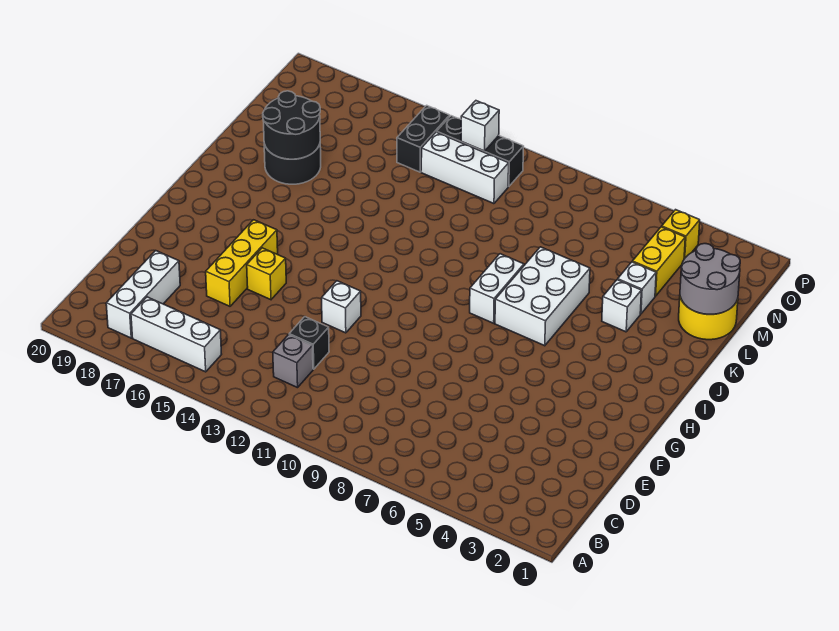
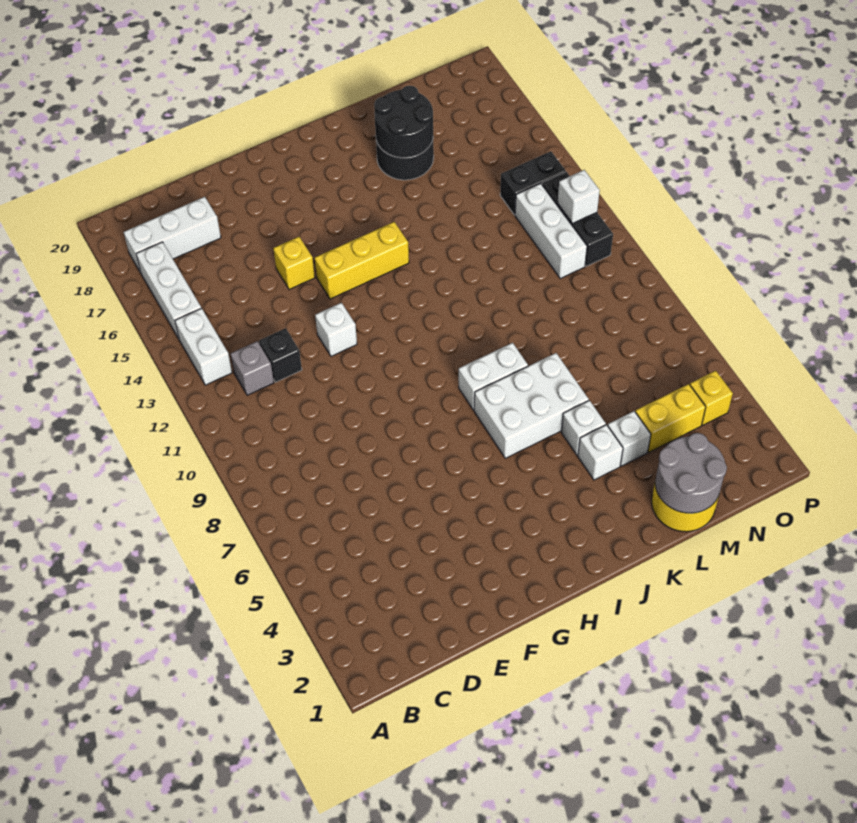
none -> white brick B13:B14 level 1
yellow brick E16:G16 level 1 -> yellow brick G14:I14 level 1
none -> white brick K5 level 1

